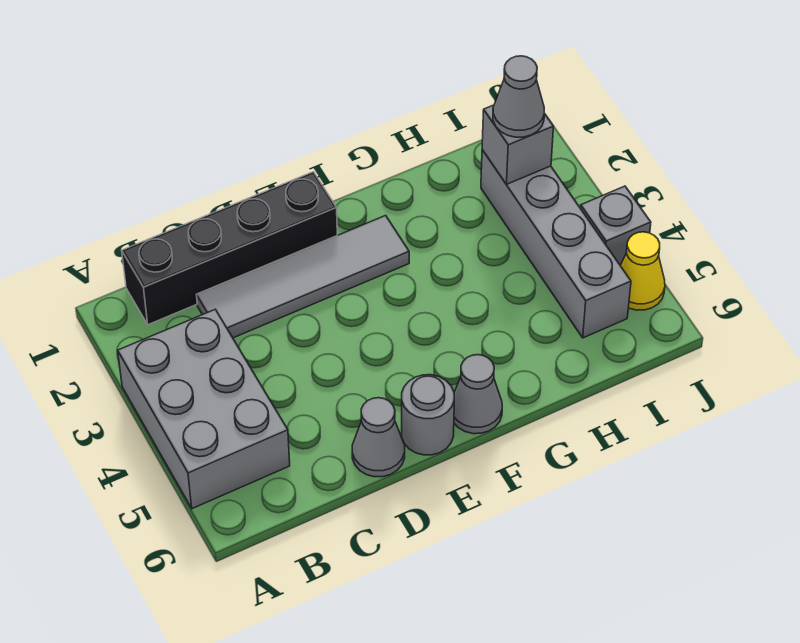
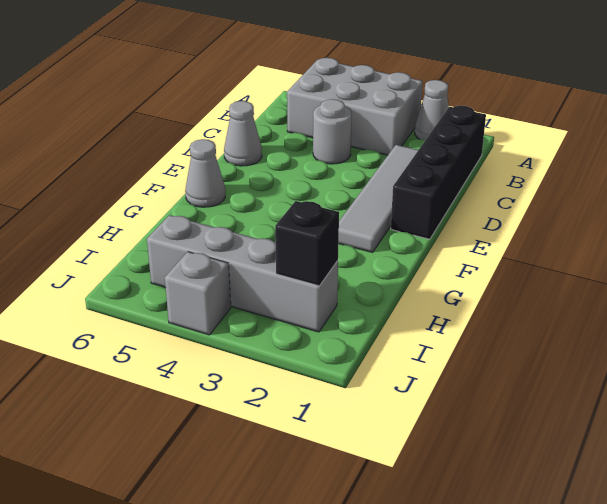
grey round brick E6 level 1 -> grey round brick C4 level 1
grey brick I2 level 2 -> black brick I2 level 2
grey cone I2 level 3 -> grey cone A2 level 1
yellow cone J5 level 1 -> none

